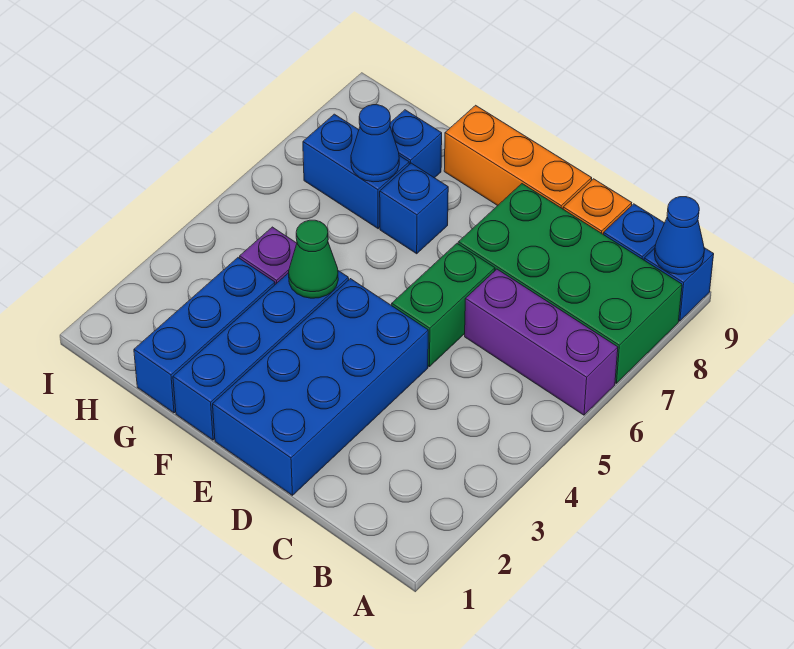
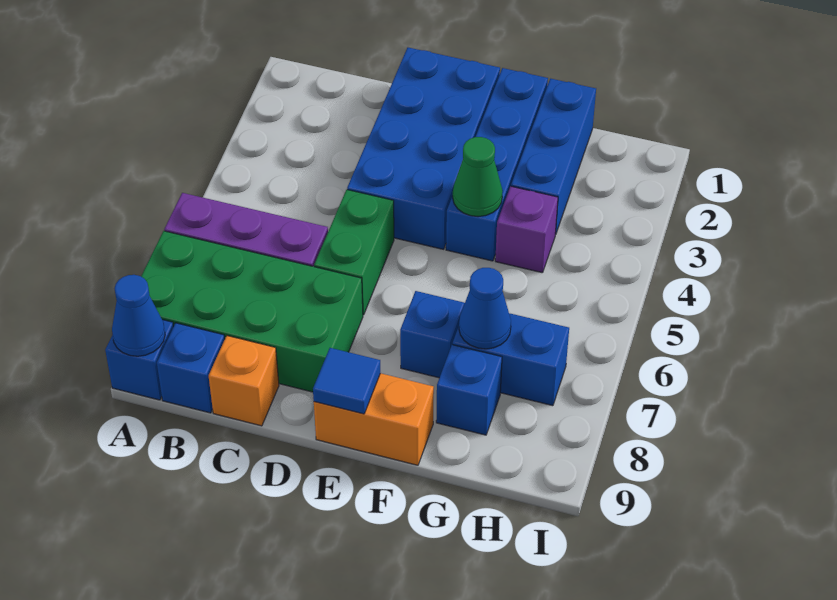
orange brick D9:F9 level 1 -> orange brick E9:F9 level 1
none -> blue tile E9 level 2

